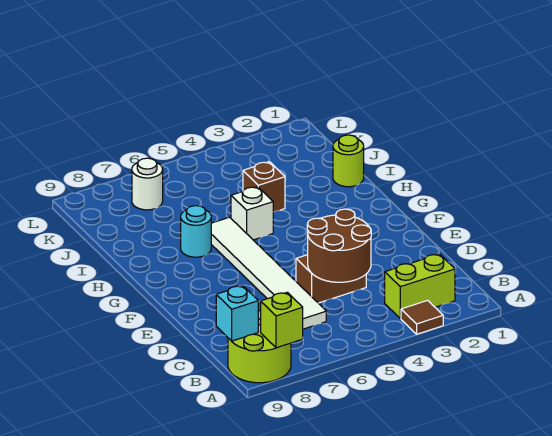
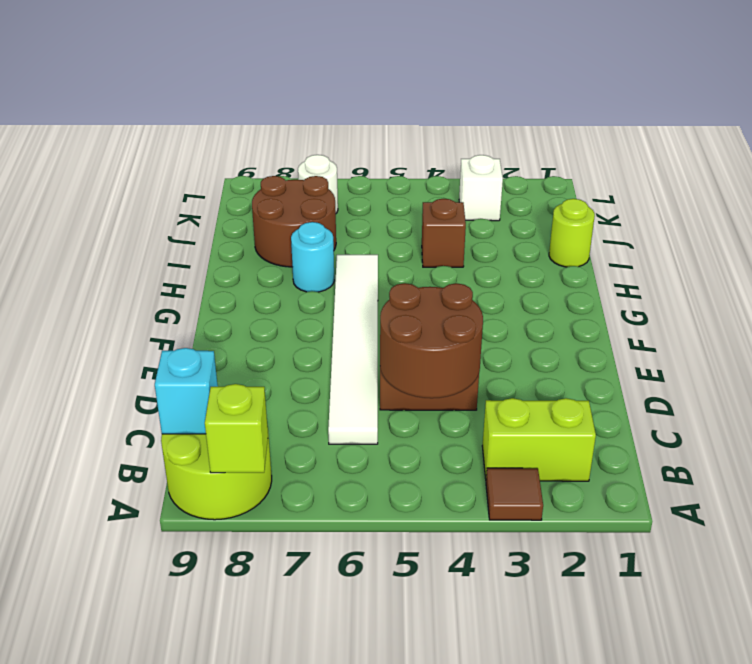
white brick H5 level 1 -> white brick K3 level 1
none -> brown round brick I7:J8 level 1

